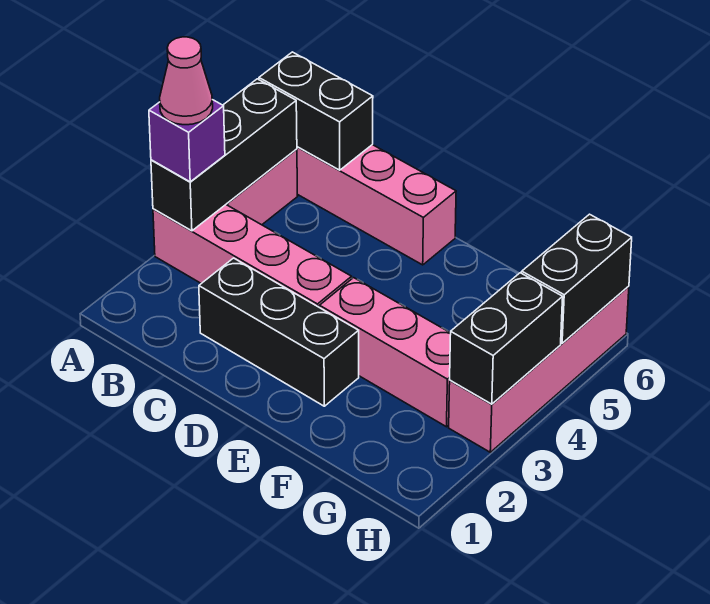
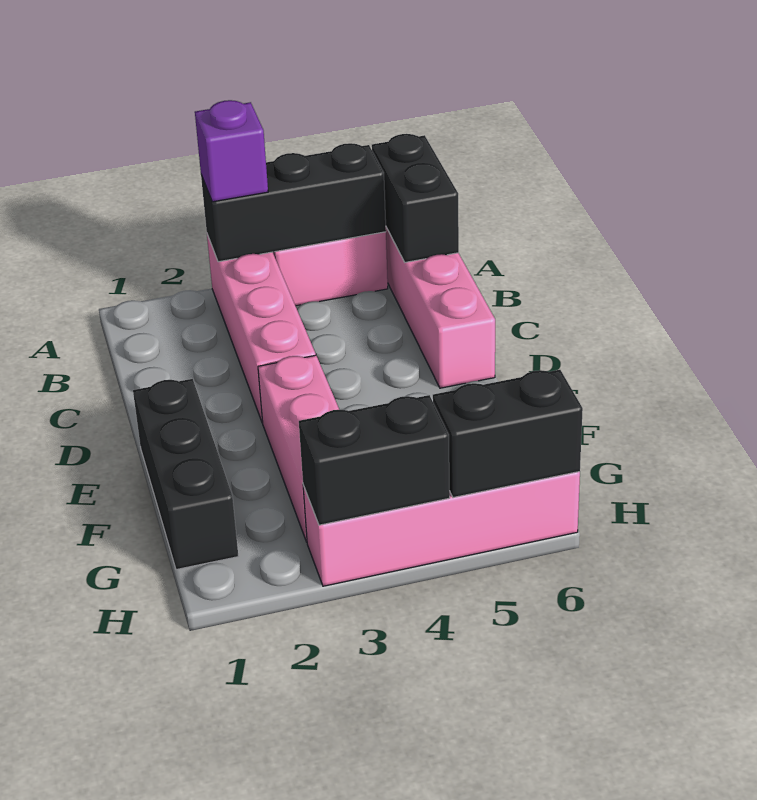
pink cone A3 level 4 -> none
black brick C2:E2 level 1 -> black brick E1:G1 level 1

